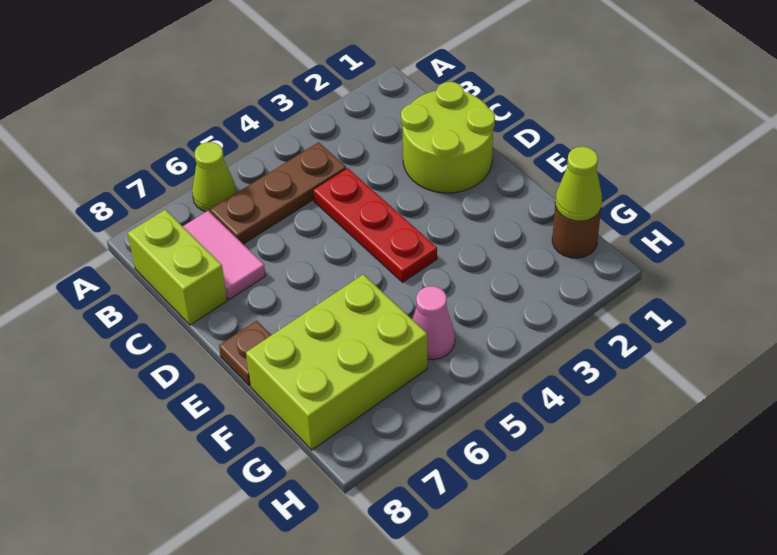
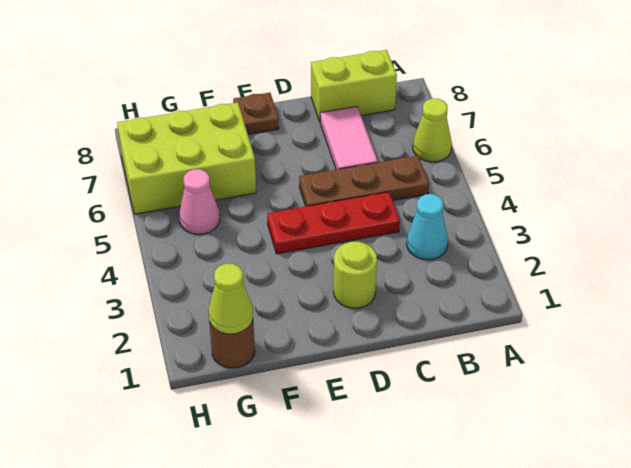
none -> cyan cone B3 level 1
brown plate B4:B6 level 1 -> brown plate B5:D5 level 1
pink tile B7:C7 level 1 -> pink tile C6:C7 level 1
lime round brick C1:D2 level 1 -> lime round brick D2 level 1
lime brick F6:G8 level 1 -> lime brick F6:H7 level 1

